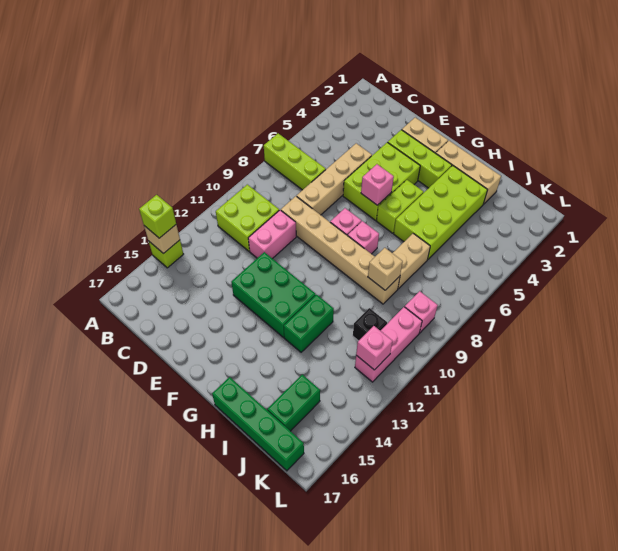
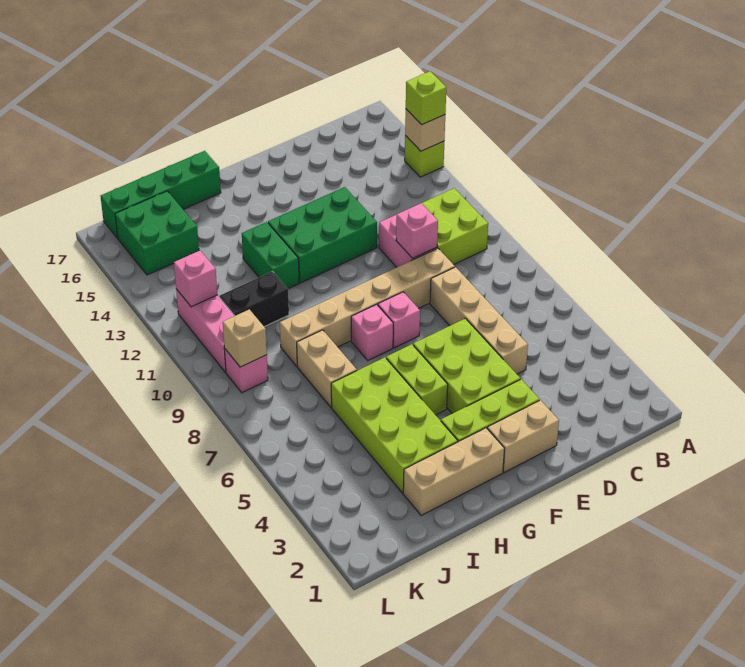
lime brick A7:C7 level 1 -> none
pink brick F6 level 2 -> pink brick D10 level 2
tan brick I9 level 2 -> tan brick K9 level 2
black brick J11 level 1 -> black brick I11:J11 level 1
green brick J15:J16 level 1 -> green brick J15:K16 level 1

